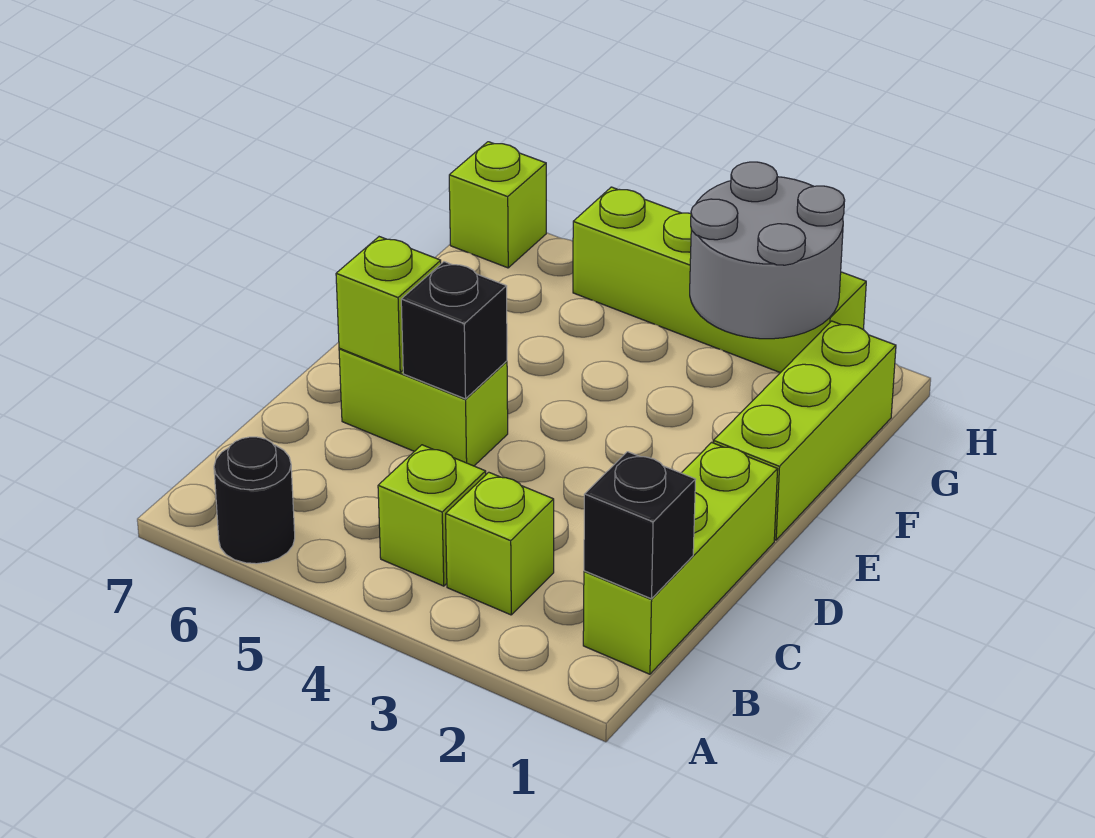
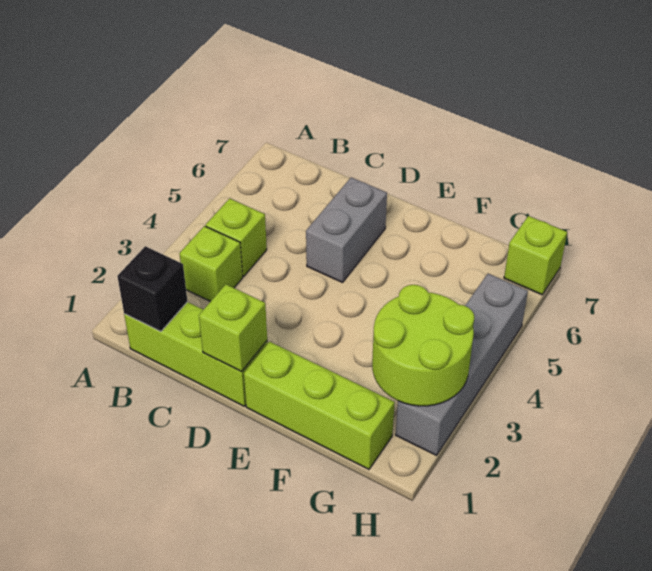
black round brick A6 level 1 -> none
lime brick D5:D6 level 1 -> grey brick D5:D6 level 1
black brick D5 level 2 -> none
lime brick D6 level 2 -> lime brick D1 level 2
grey round brick G2:H3 level 2 -> lime round brick G2:H3 level 2
lime brick H2:H5 level 1 -> grey brick H2:H5 level 1

